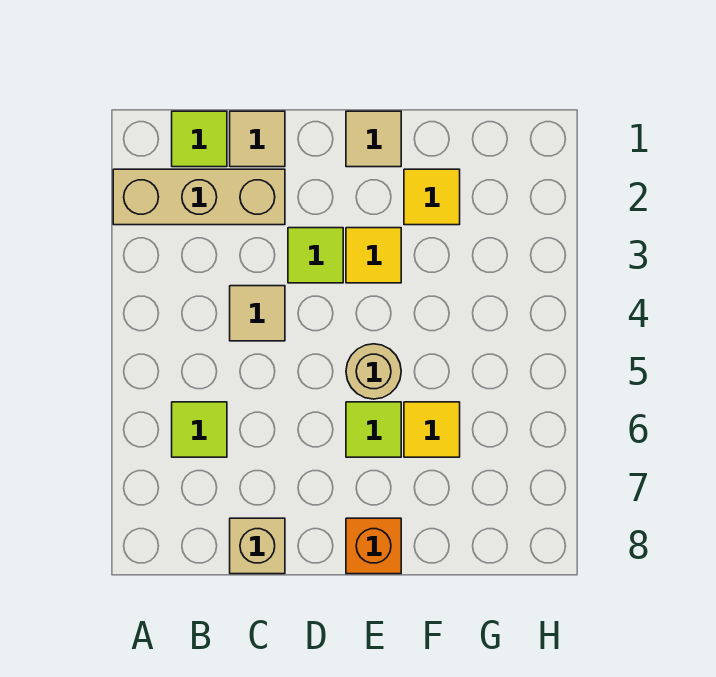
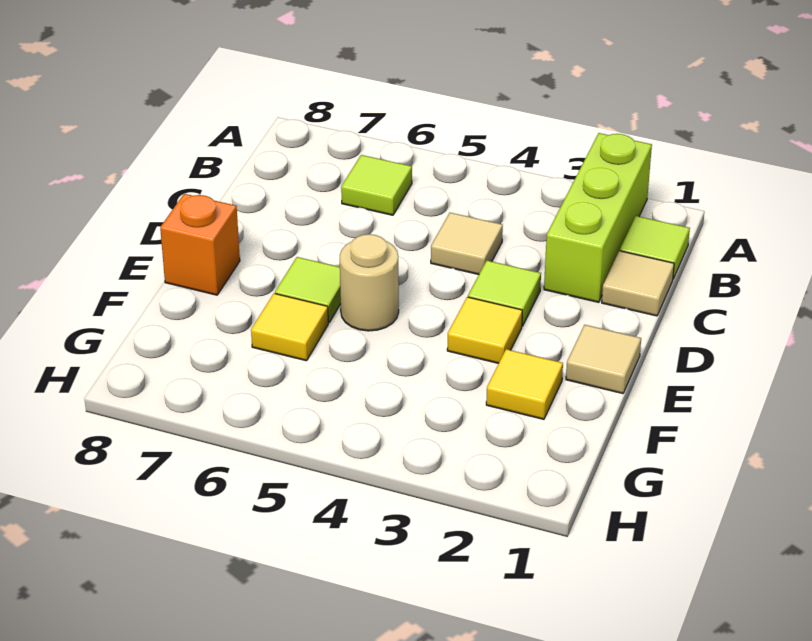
tan brick A2:C2 level 1 -> lime brick A2:C2 level 1
tan brick C8 level 1 -> none

